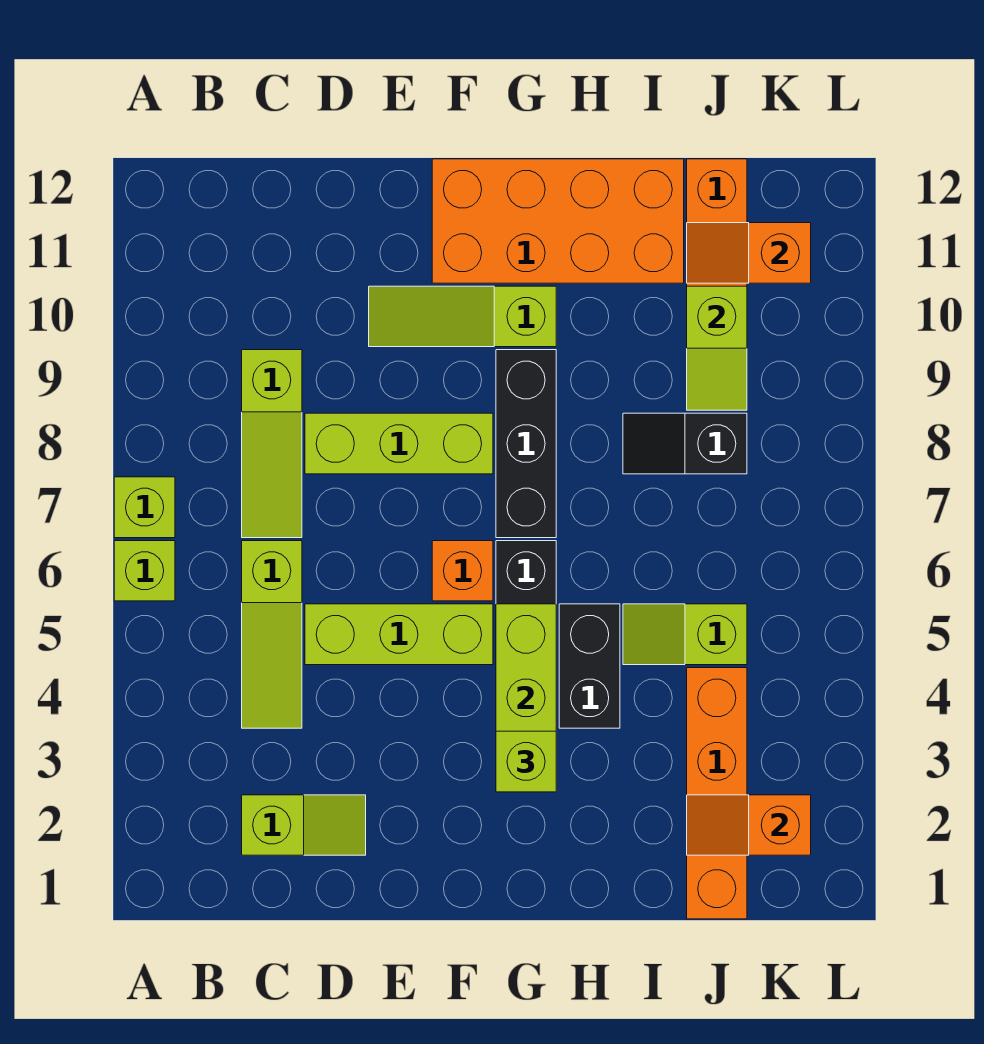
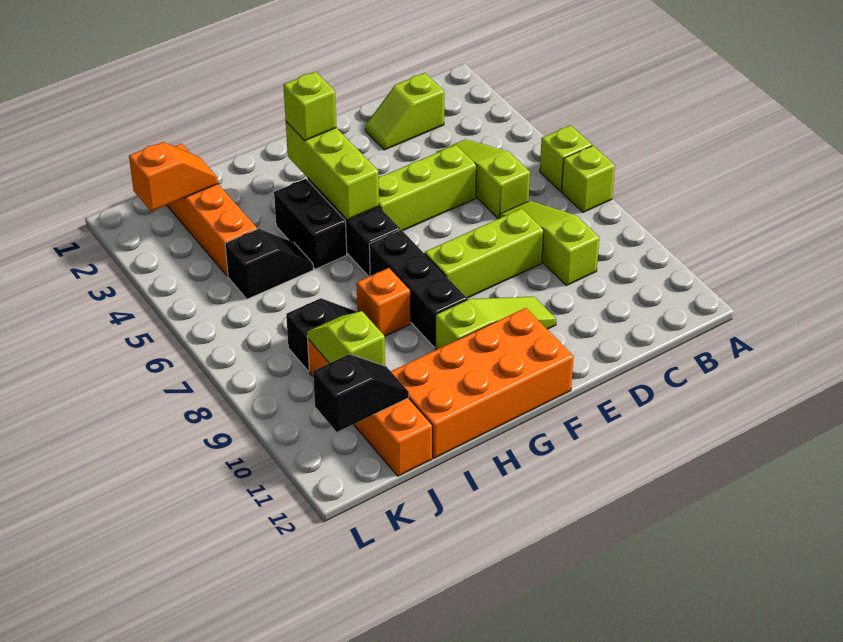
orange brick F6 level 1 -> orange brick H8 level 1
lime slope I5:J5 level 1 top J -> black slope I5:J5 level 1 top J
orange slope J11:K11 level 2 top K -> black slope J11:K11 level 2 top K

